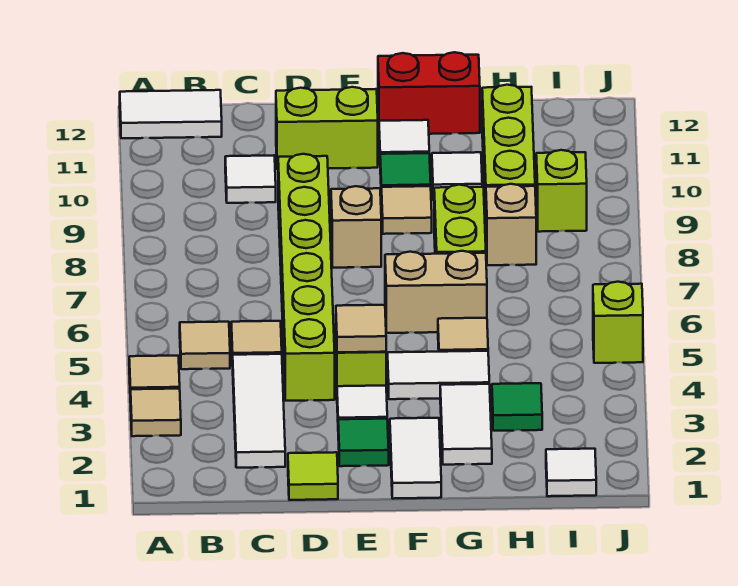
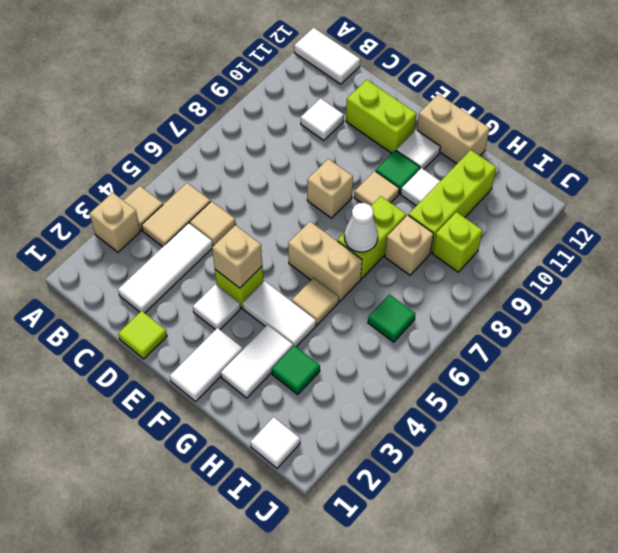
tan tile A3 level 1 -> tan brick A3 level 1
tan tile B5 level 1 -> tan tile B4:B5 level 1
lime brick D4:D9 level 1 -> none
green tile E2 level 1 -> green tile I6 level 1
tan tile E4 level 2 -> tan brick E4 level 2
red brick F12:G12 level 1 -> tan brick F12:G12 level 1
none -> white cone G7 level 2
lime brick J5 level 1 -> none

